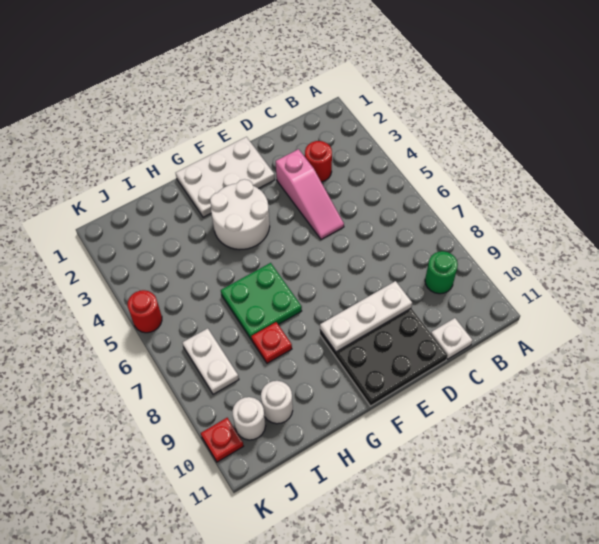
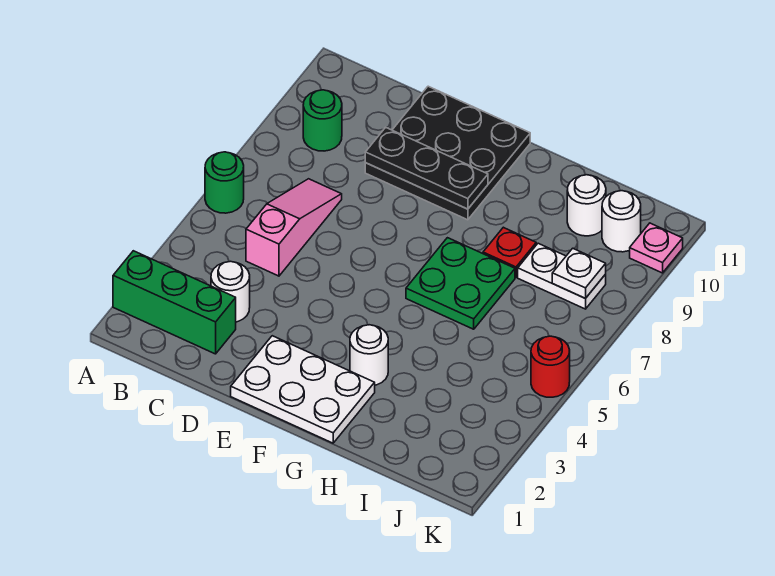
none -> green brick A2:C2 level 1
none -> green round brick A6 level 1
red round brick C3 level 1 -> white round brick C3 level 1
white plate C11 level 1 -> white plate J8 level 2
pink slope D3:D5 level 1 top 3 -> pink slope C5:C7 level 1 top 5
white plate D9:F9 level 2 -> black plate D9:F9 level 2
white round brick F3:G4 level 1 -> white round brick G3 level 1
white plate J7:J8 level 1 -> white plate I8:J8 level 1
red plate K10 level 1 -> pink plate K10 level 1

